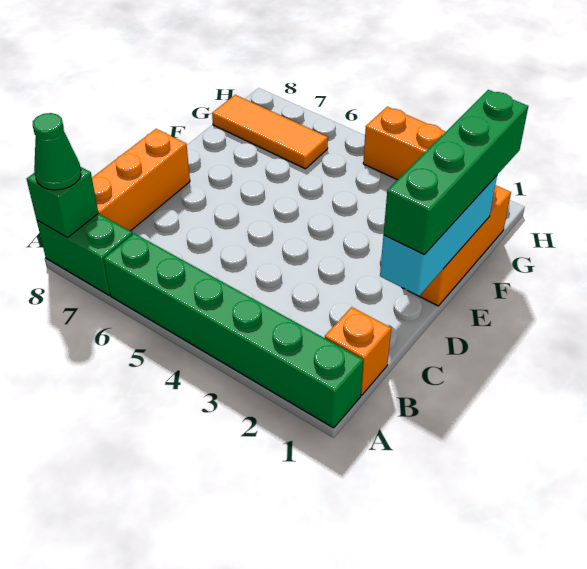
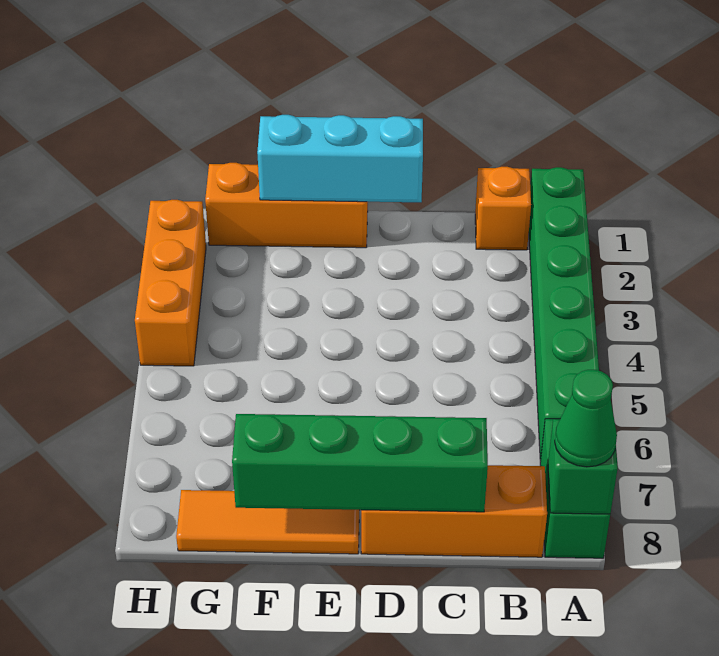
green brick D1:G1 level 3 -> green brick C8:F8 level 2
orange tile G6:G8 level 1 -> orange tile E8:G8 level 1

